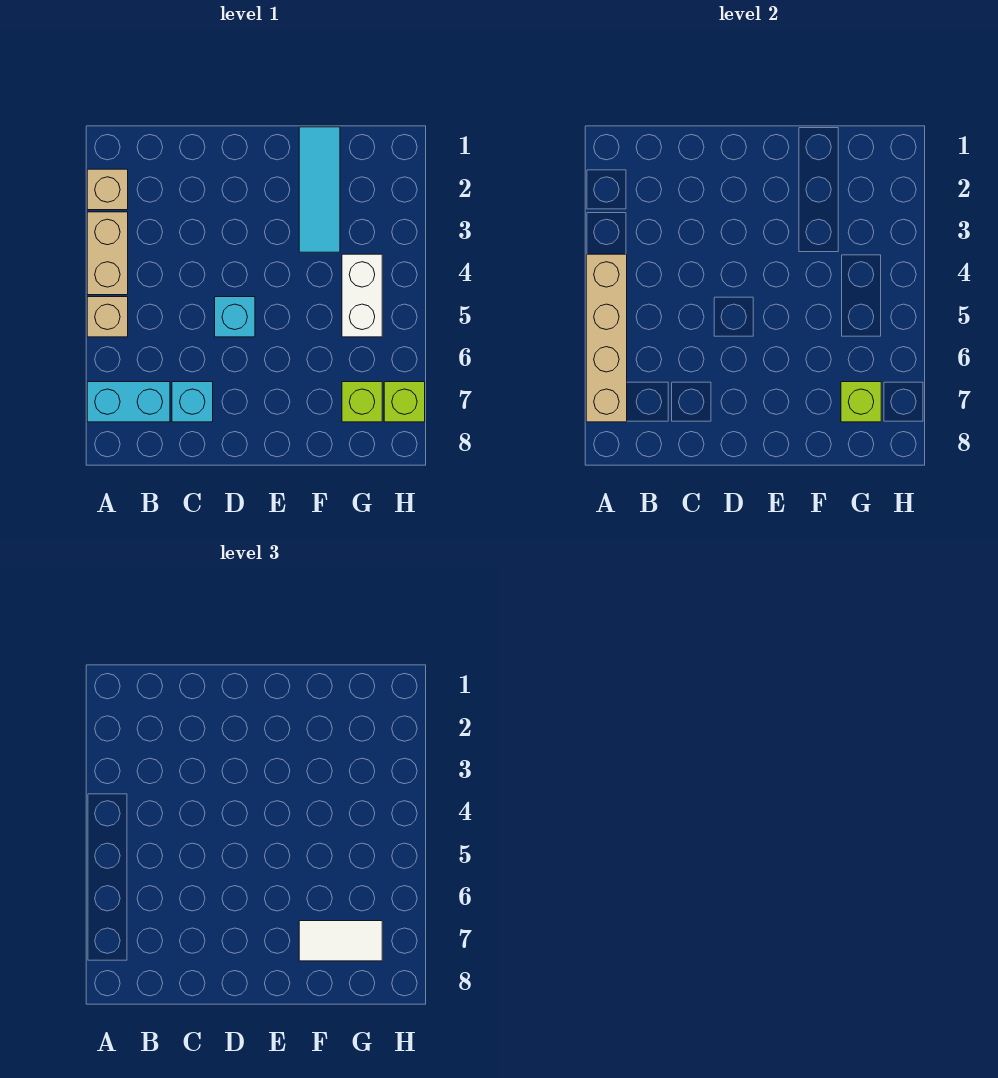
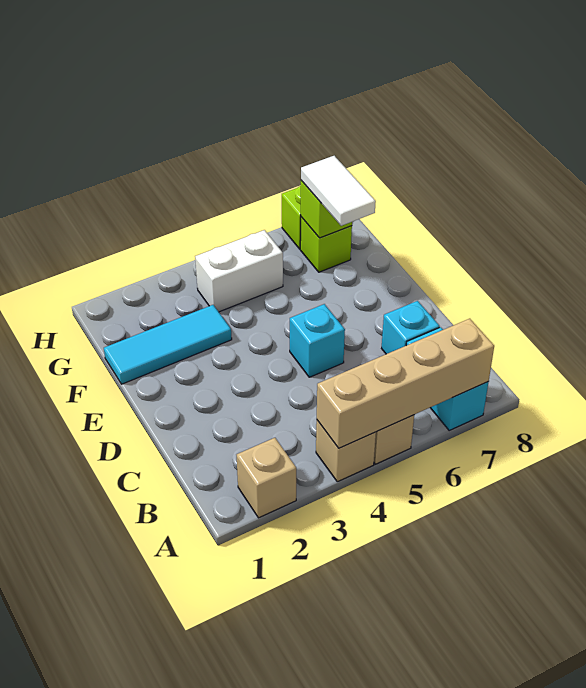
tan brick A3:A4 level 1 -> tan brick A4 level 1

